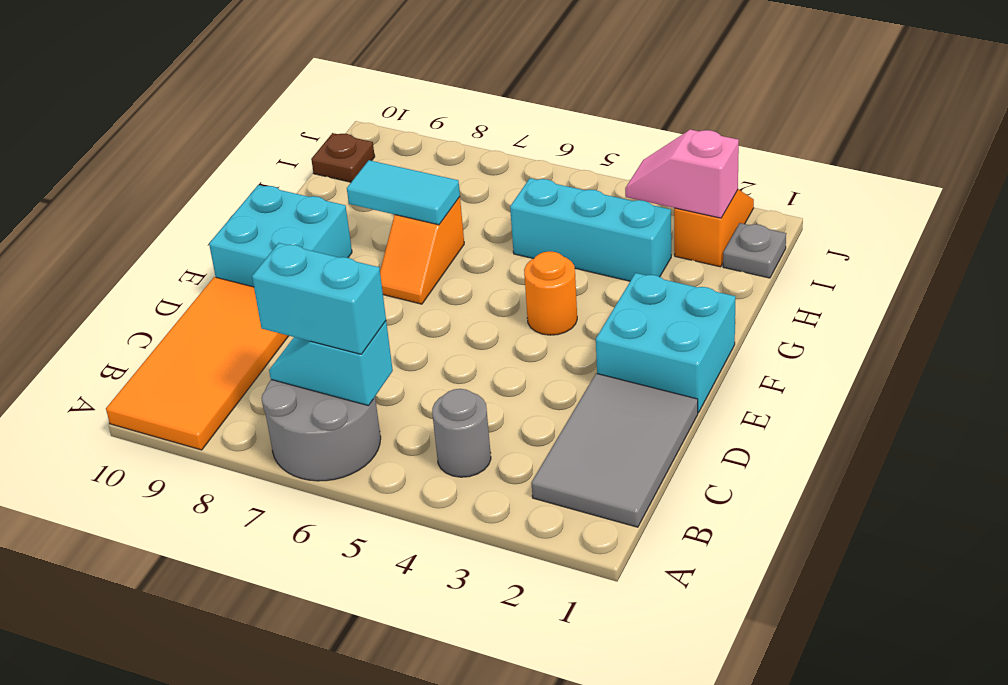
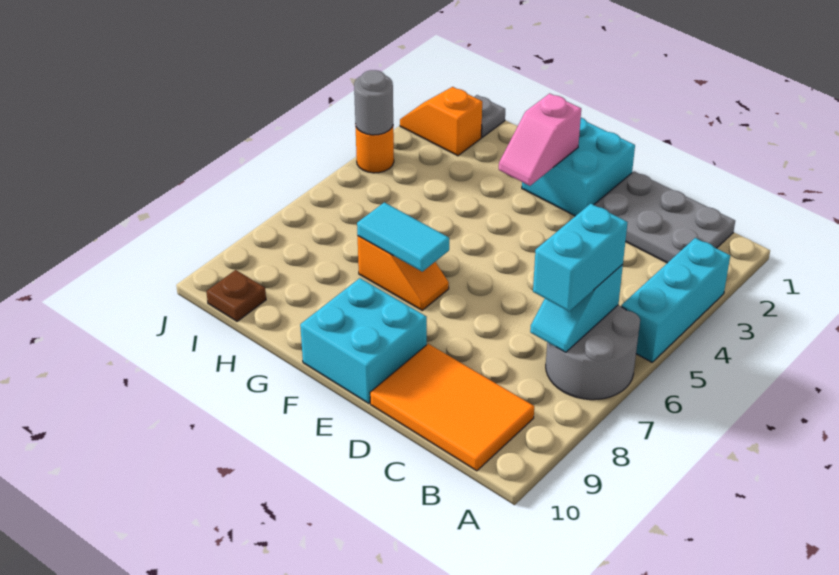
orange tile A9:D10 level 1 -> orange tile B9:D10 level 1
grey tile B1:D2 level 1 -> grey plate B1:D2 level 1
grey round brick B4 level 1 -> grey round brick J4 level 2
orange round brick F4 level 1 -> orange round brick J4 level 1
cyan tile G7:G8 level 2 -> cyan tile F7:G7 level 2
cyan brick H3:H5 level 1 -> cyan brick A3:A5 level 1
pink slope I2:I3 level 2 top 2 -> pink slope F2:F3 level 2 top 2

